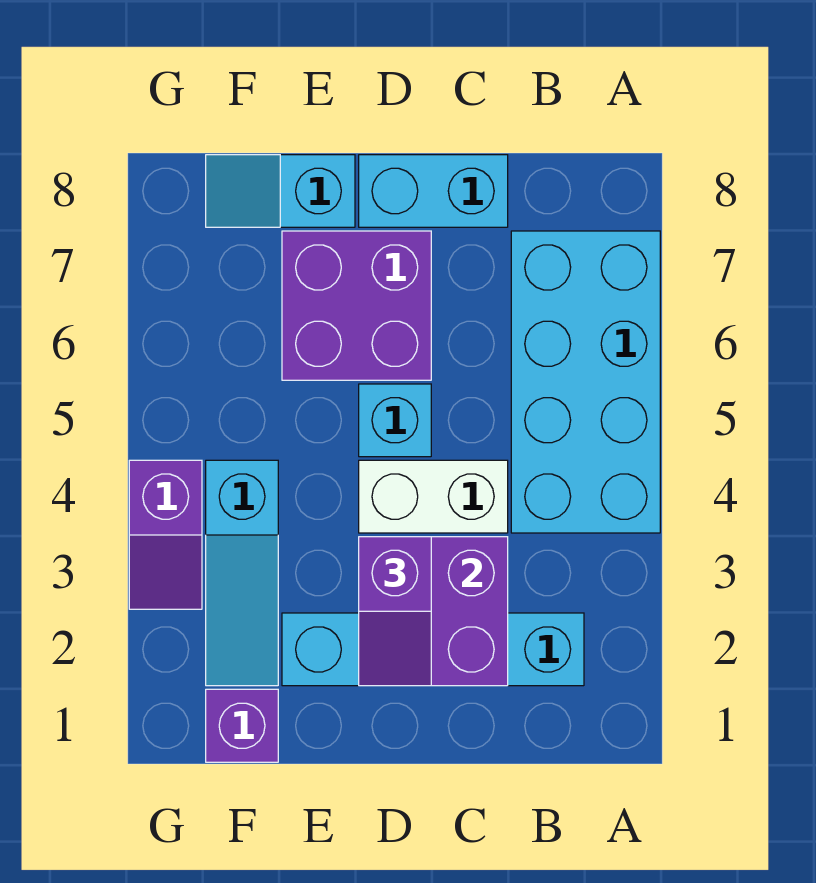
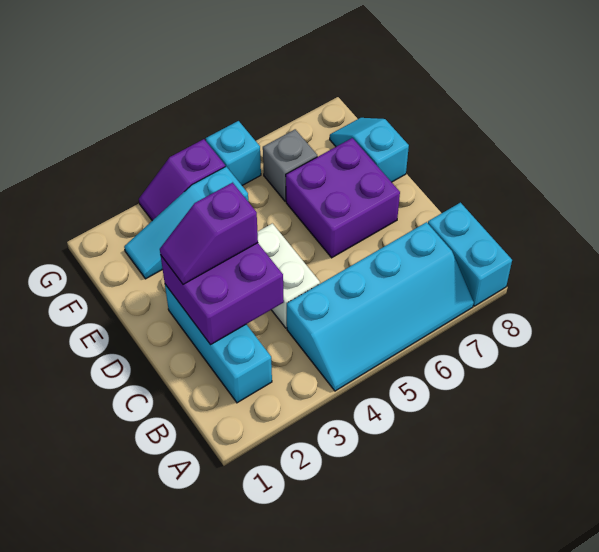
cyan brick A4:B7 level 1 -> cyan slope A4:B7 level 1 top B
cyan brick B2:E2 level 1 -> cyan brick B2:D2 level 1
cyan brick C8:D8 level 1 -> cyan brick A8:B8 level 1
cyan brick D5 level 1 -> cyan brick G5 level 1
purple brick F1 level 1 -> none
none -> grey brick F6 level 1

